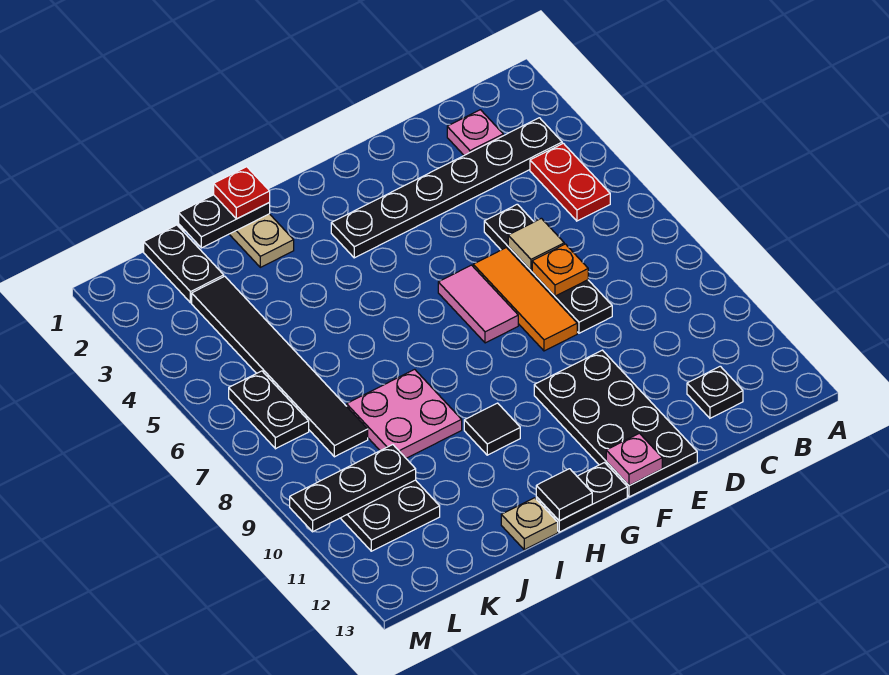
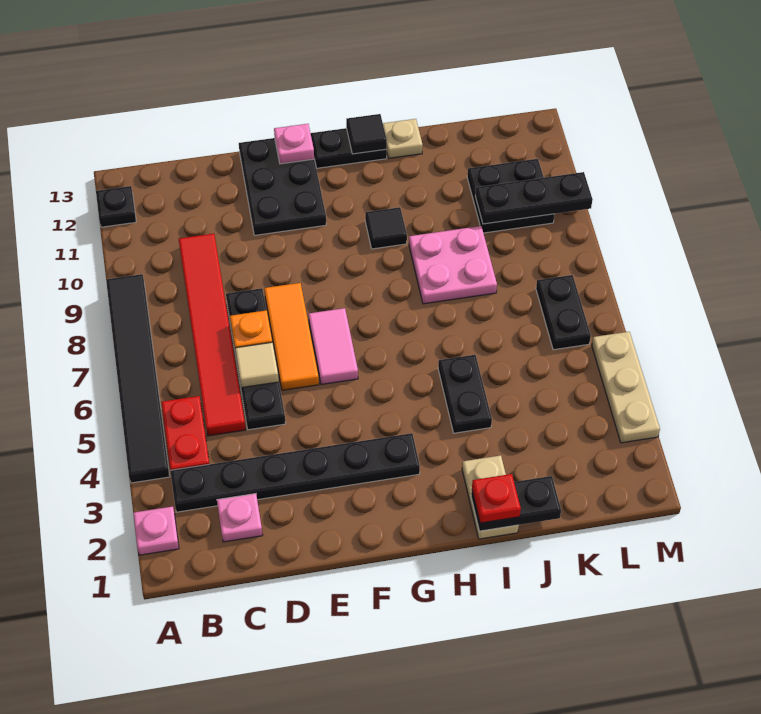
none -> pink plate A2 level 1
none -> red tile C5:C10 level 1
black plate C12 level 1 -> black plate A12 level 1
black plate E10:F13 level 1 -> black plate E11:F13 level 1
black plate K1:K2 level 1 -> black plate I4:I5 level 1
black tile K3:K8 level 1 -> black tile A4:A9 level 1
none -> tan plate M3:M5 level 1

